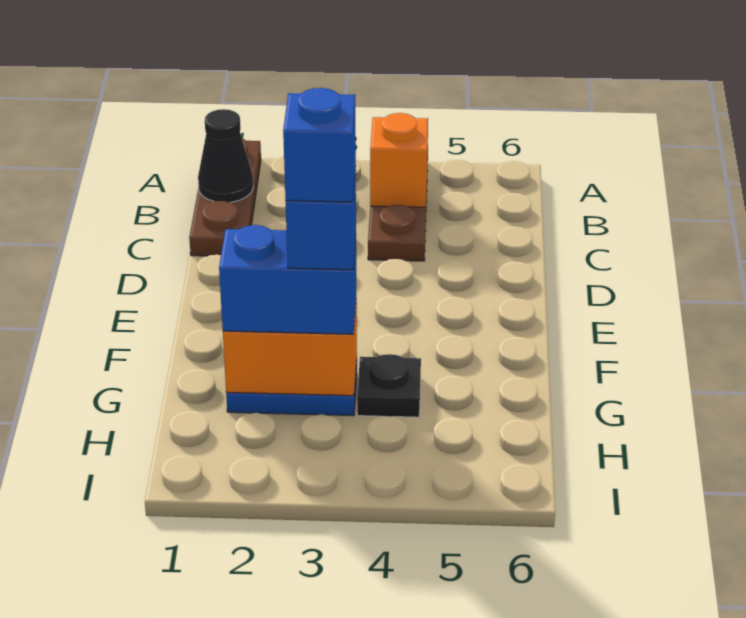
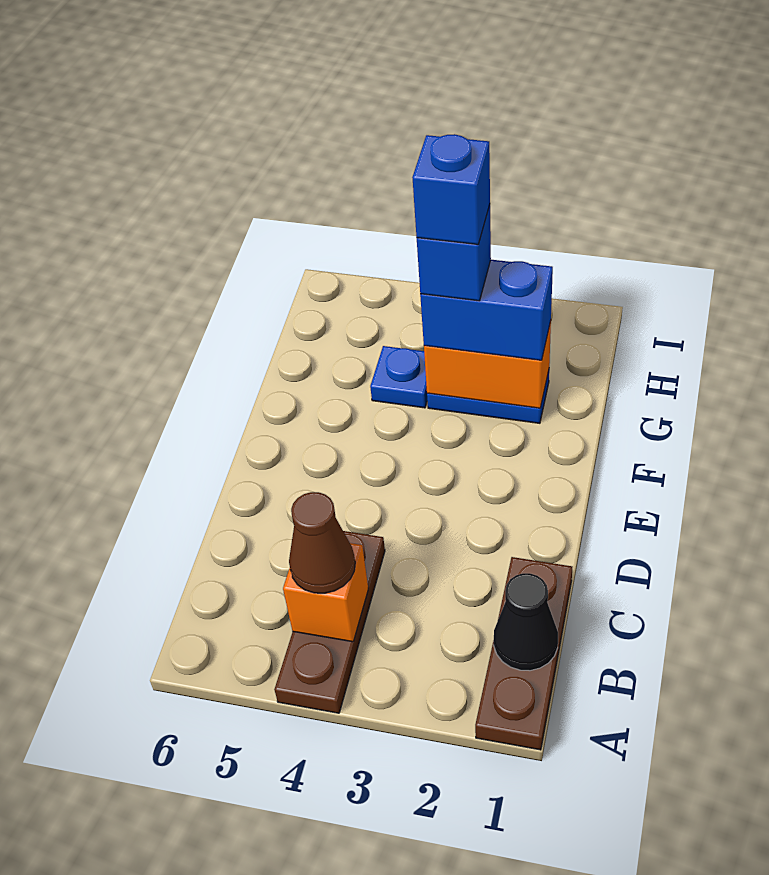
none -> brown cone B4 level 3
black plate G4 level 1 -> blue plate G4 level 1

